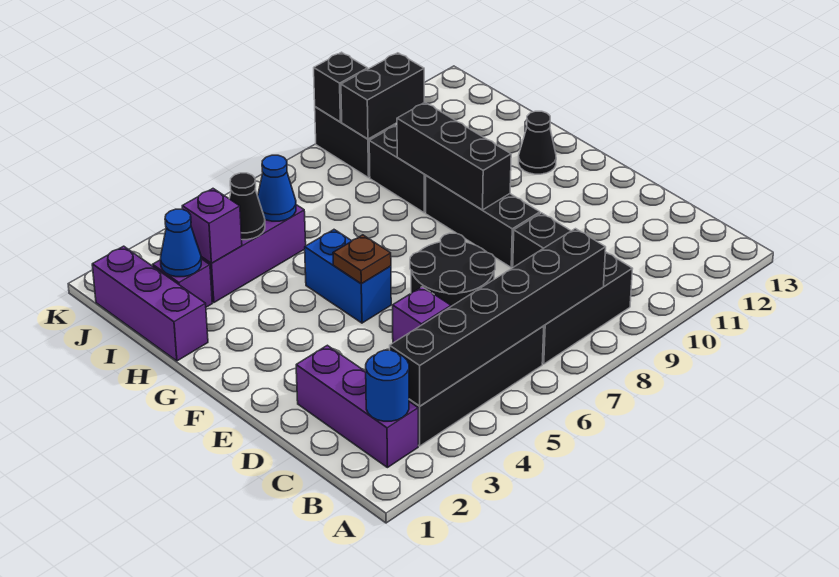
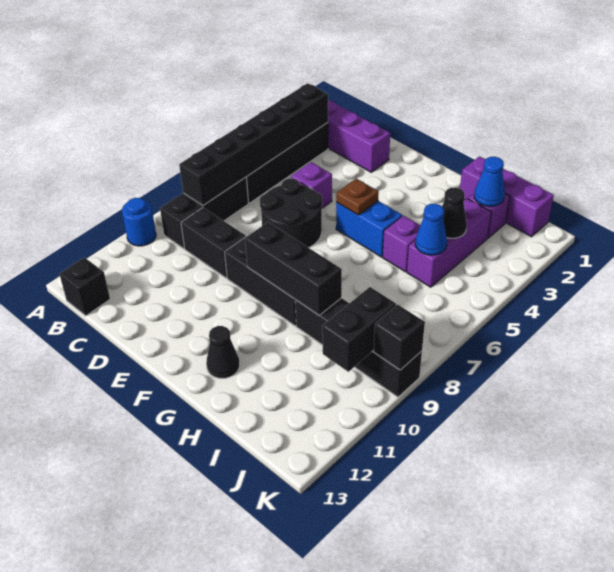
blue round brick B2 level 2 -> blue round brick A10 level 1
none -> black brick B13 level 1
purple brick I3 level 2 -> purple brick H5 level 1

